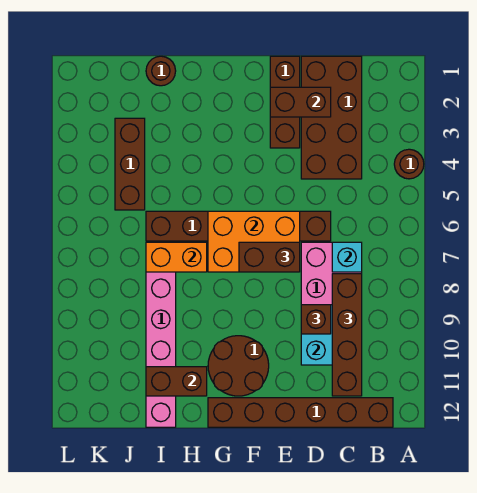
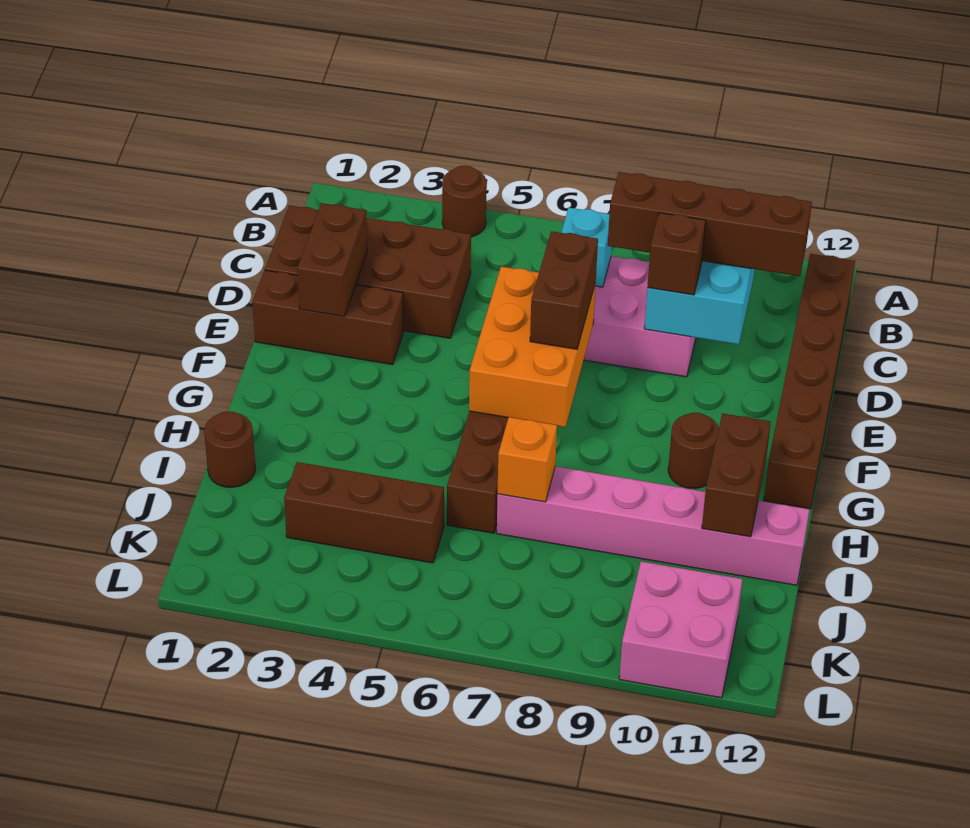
brown round brick F10:G11 level 1 -> brown round brick G10 level 1
orange brick H7:I7 level 2 -> orange brick I7 level 2
none -> pink brick K10:L11 level 1

